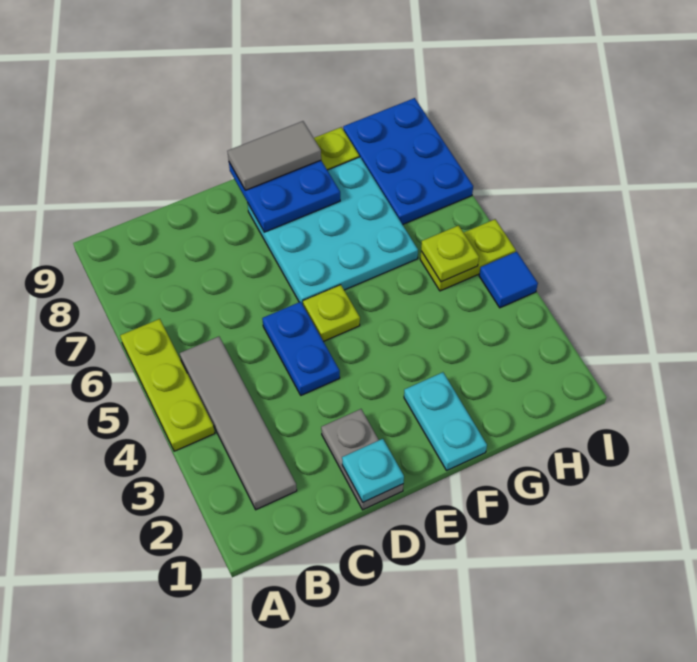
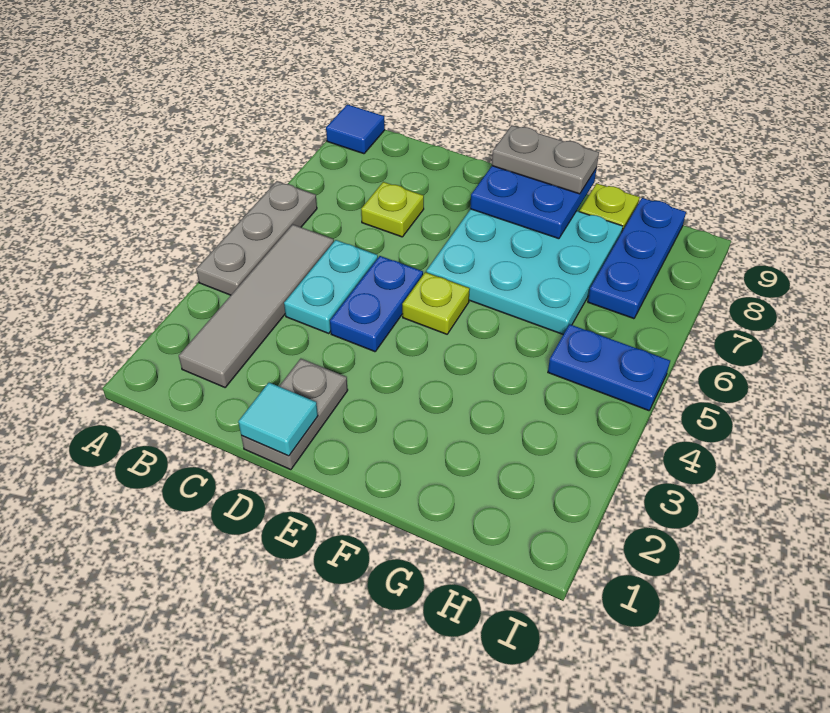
lime plate A4:A6 level 1 -> grey plate A4:A6 level 1
cyan plate D1 level 2 -> cyan tile D1 level 2
grey tile E9:F9 level 3 -> grey plate E9:F9 level 3
cyan plate F1:F2 level 1 -> cyan plate C4:C5 level 1
lime plate H5:I5 level 1 -> blue plate H5:I5 level 1
lime plate H5 level 2 -> lime plate C7 level 1
blue plate H7:I9 level 1 -> blue plate H7:H9 level 1
blue tile I4 level 1 -> blue tile A9 level 1

